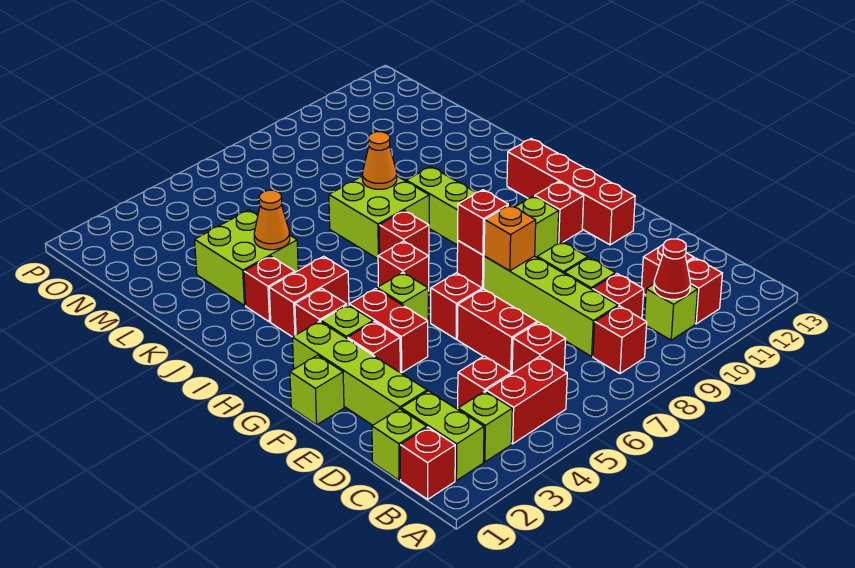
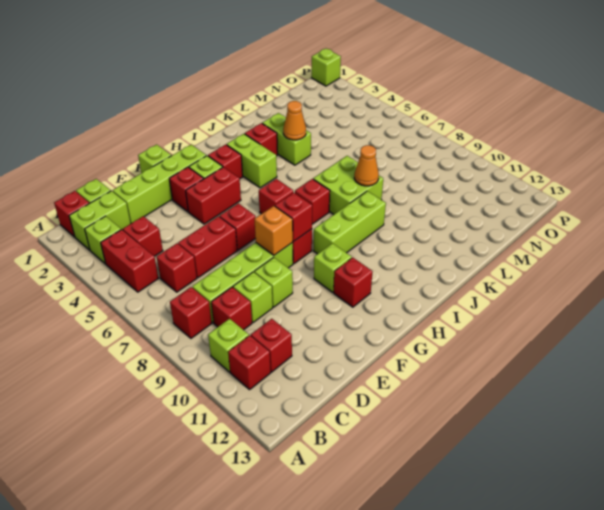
red cone B10 level 2 -> none
red brick F12:I12 level 1 -> none
lime brick G5 level 1 -> lime brick P1 level 1
red brick I3:I4 level 1 -> lime brick I3:I4 level 1
lime brick K3:L4 level 1 -> lime brick K3:K4 level 1

